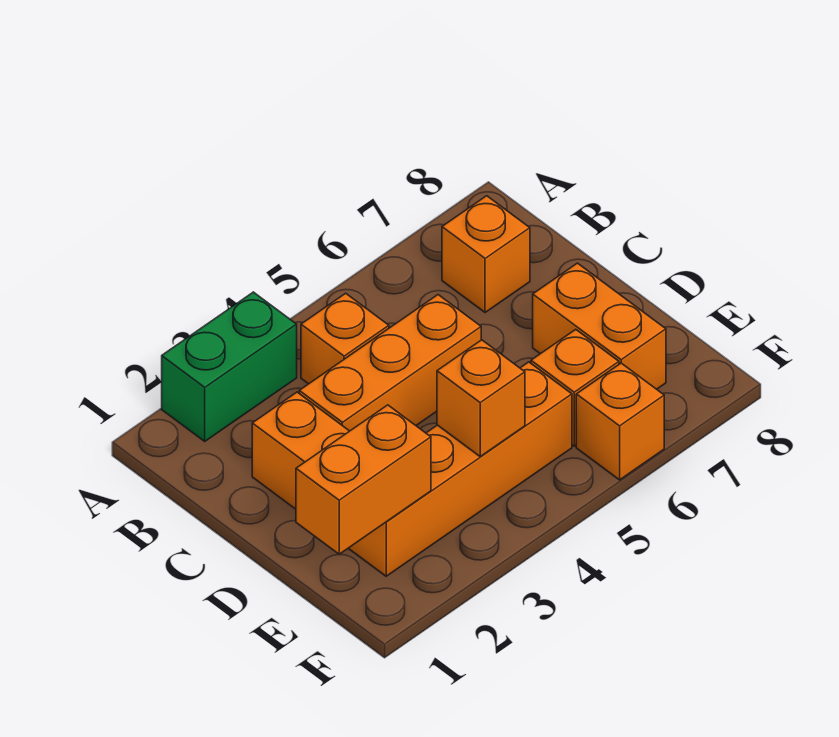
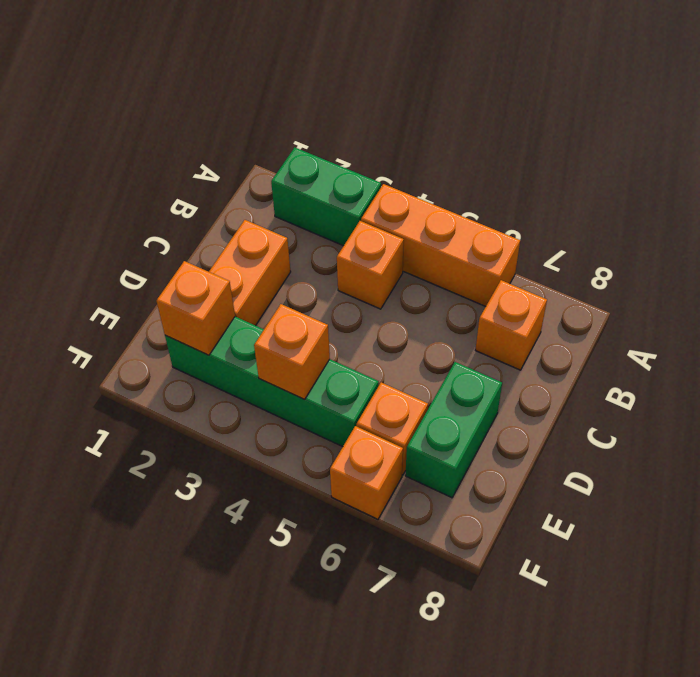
orange brick C3:C5 level 1 -> orange brick A4:A6 level 1
orange brick D7:E7 level 1 -> green brick D7:E7 level 1
orange brick E1:E2 level 2 -> orange brick E2 level 2
orange brick E2:E5 level 1 -> green brick E2:E5 level 1

